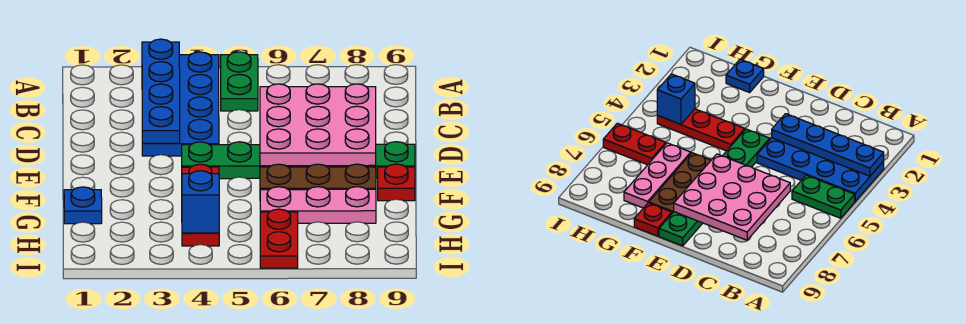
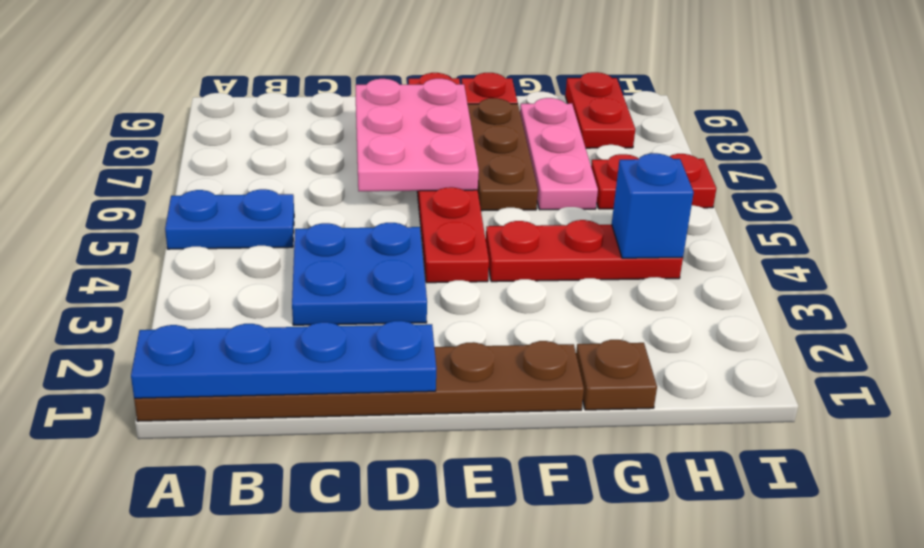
none -> brown plate A1:F1 level 1
blue plate A3:D4 level 1 -> blue plate C3:D4 level 1
blue plate A3:D3 level 2 -> blue plate A1:D1 level 2
green plate A5:B5 level 1 -> blue plate A5:B5 level 1
pink plate C6:E8 level 2 -> pink plate D6:E8 level 2
green plate E4:E9 level 1 -> red plate E4:E9 level 1
blue plate G1 level 1 -> brown plate G1 level 1
none -> red plate H8:H9 level 1

